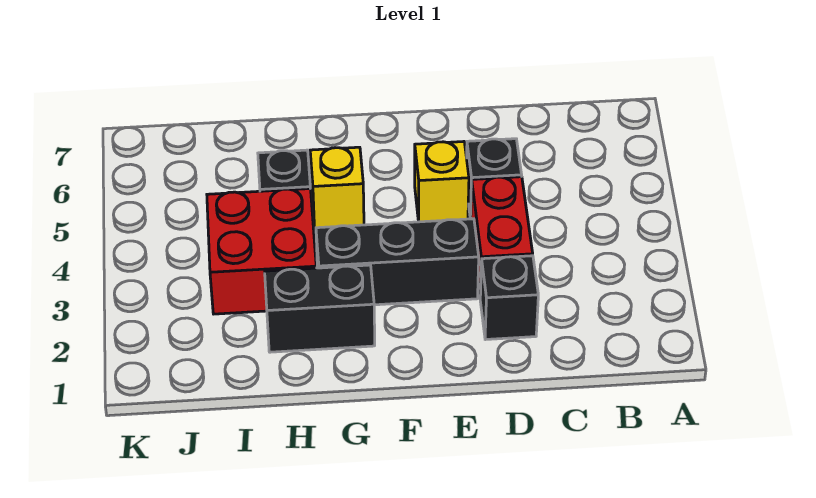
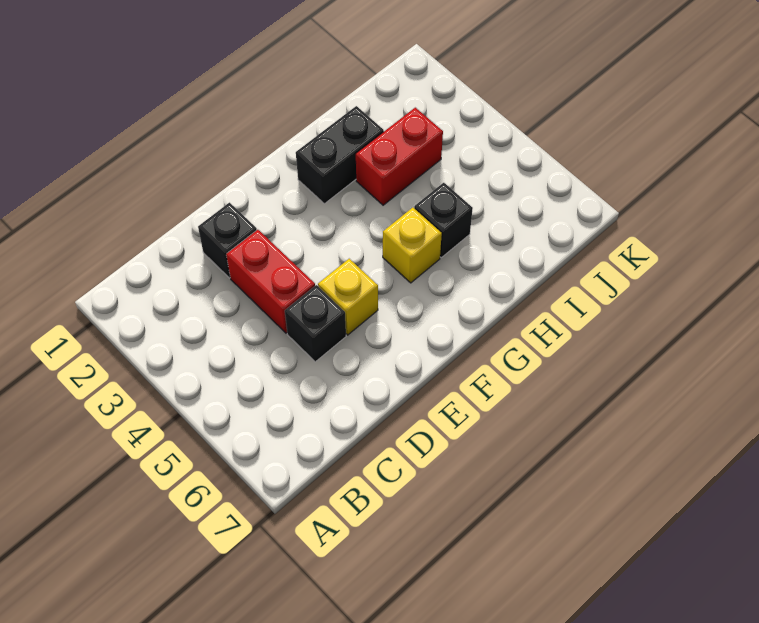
black brick E3:G3 level 1 -> none
red brick H3:I4 level 1 -> red brick H3:I3 level 1

